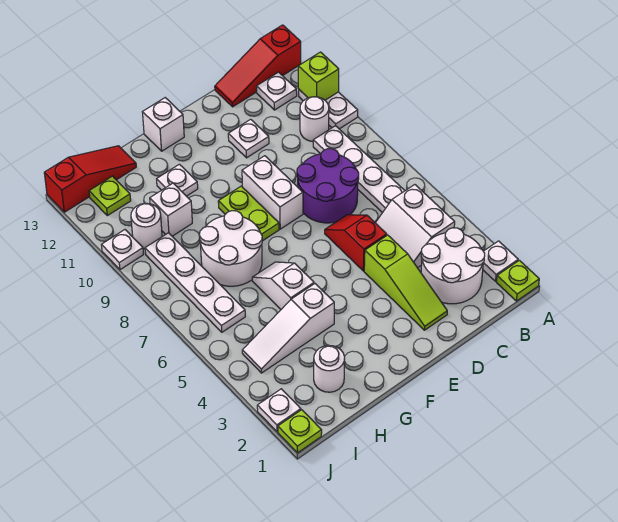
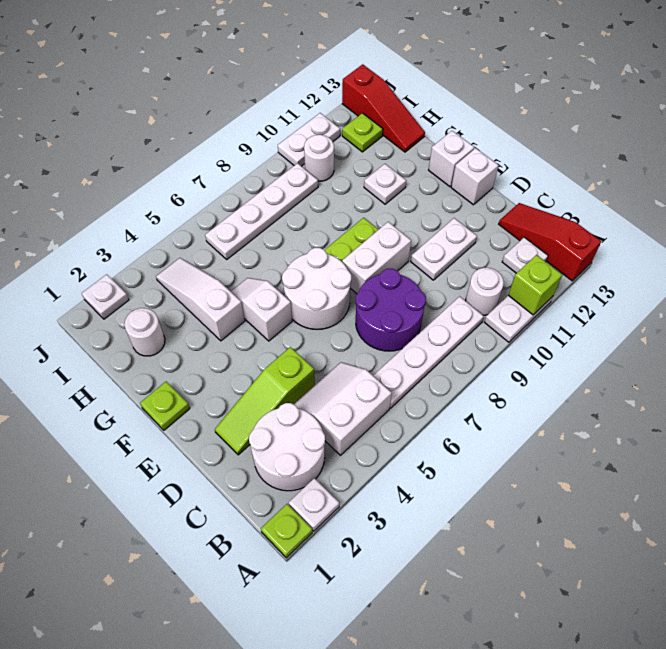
red slope D5:D6 level 1 top 5 -> none
white plate D11 level 1 -> white plate D10:D11 level 1
white slope G5:G6 level 1 top 5 -> white slope F5:G5 level 1 top F
white round brick G7:H8 level 1 -> white round brick E6:F7 level 1
white brick H10 level 1 -> white brick E13 level 1
lime plate J1 level 1 -> lime plate F1 level 1
white plate J10 level 1 -> white plate J10:J11 level 1

